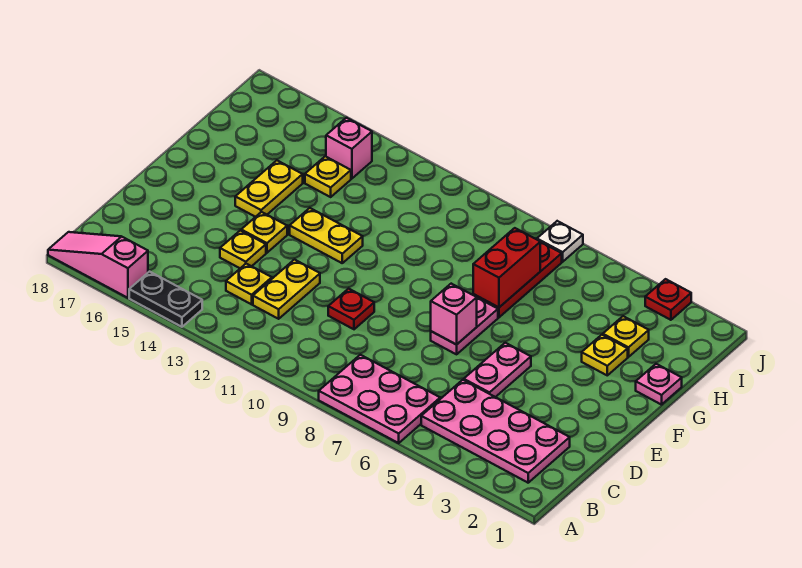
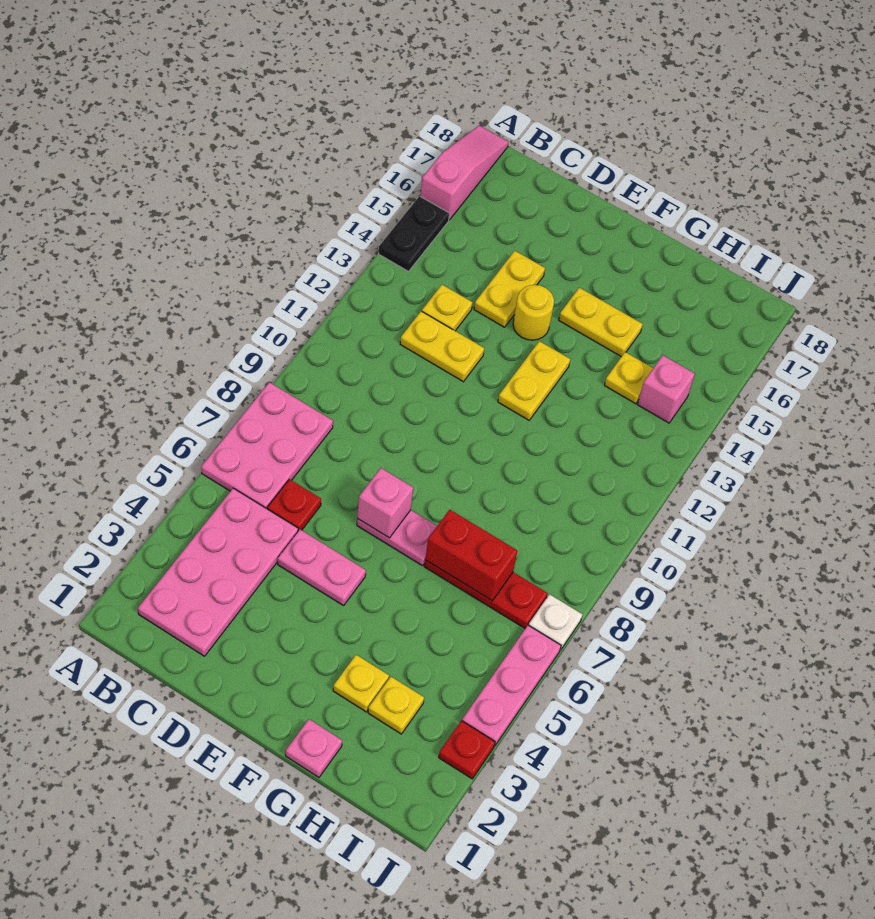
red plate D10 level 1 -> red plate C6 level 1
yellow plate D14 level 1 -> yellow plate D14:D15 level 1
yellow plate E14 level 1 -> yellow round brick E14 level 1
none -> pink plate J4:J6 level 1

